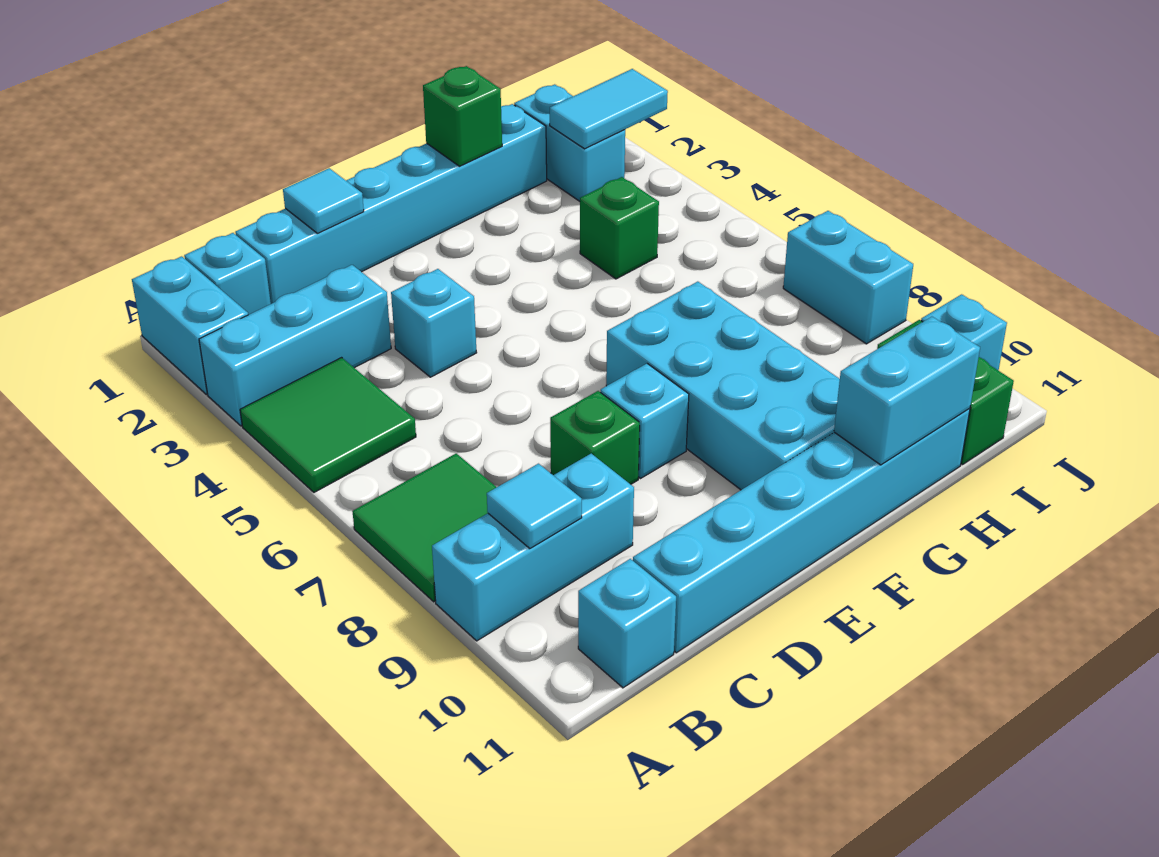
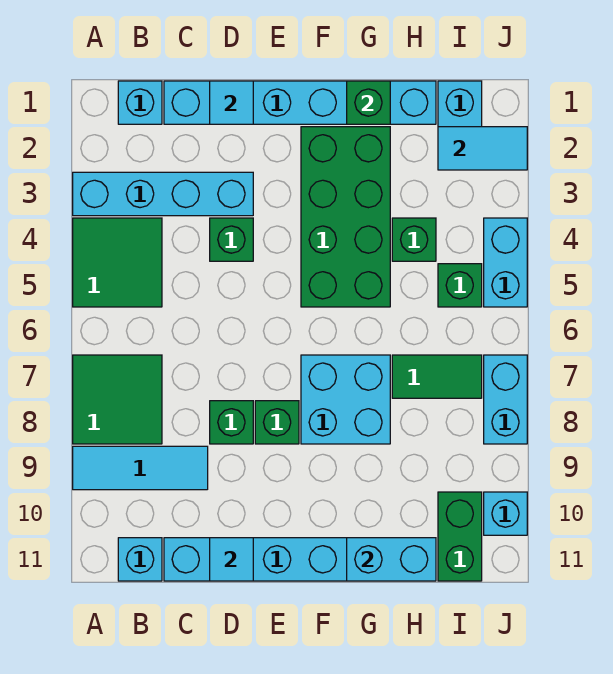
cyan brick A1:A2 level 1 -> cyan brick J4:J5 level 1
cyan brick A3:C3 level 1 -> cyan brick A3:D3 level 1
cyan brick A9:C9 level 1 -> cyan tile A9:C9 level 1
cyan tile B9 level 2 -> cyan tile D11 level 2
cyan brick D4 level 1 -> green brick D4 level 1
cyan brick E8 level 1 -> green brick E8 level 1
none -> green brick F2:G5 level 1
cyan brick F7:G10 level 1 -> cyan brick F7:G8 level 1
none -> green tile H7:I7 level 1
none -> green brick I5 level 1

